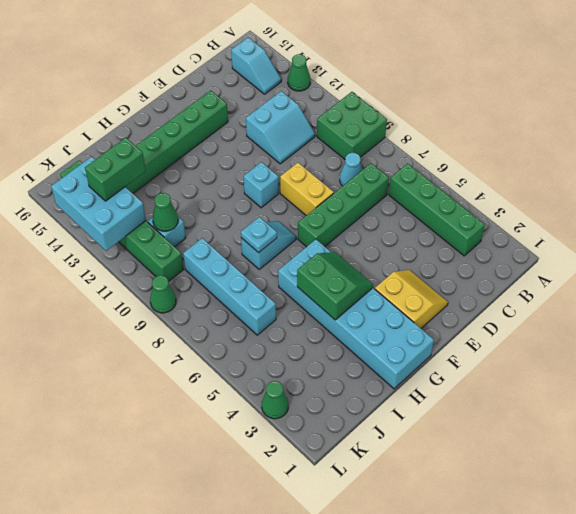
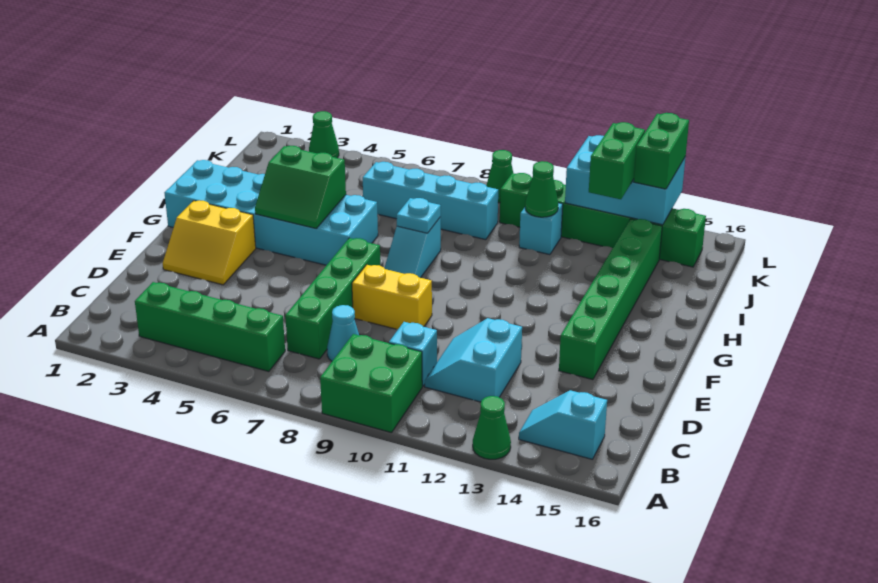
cyan brick F10 level 1 -> cyan brick C10 level 1
none -> green brick K14:L14 level 3

